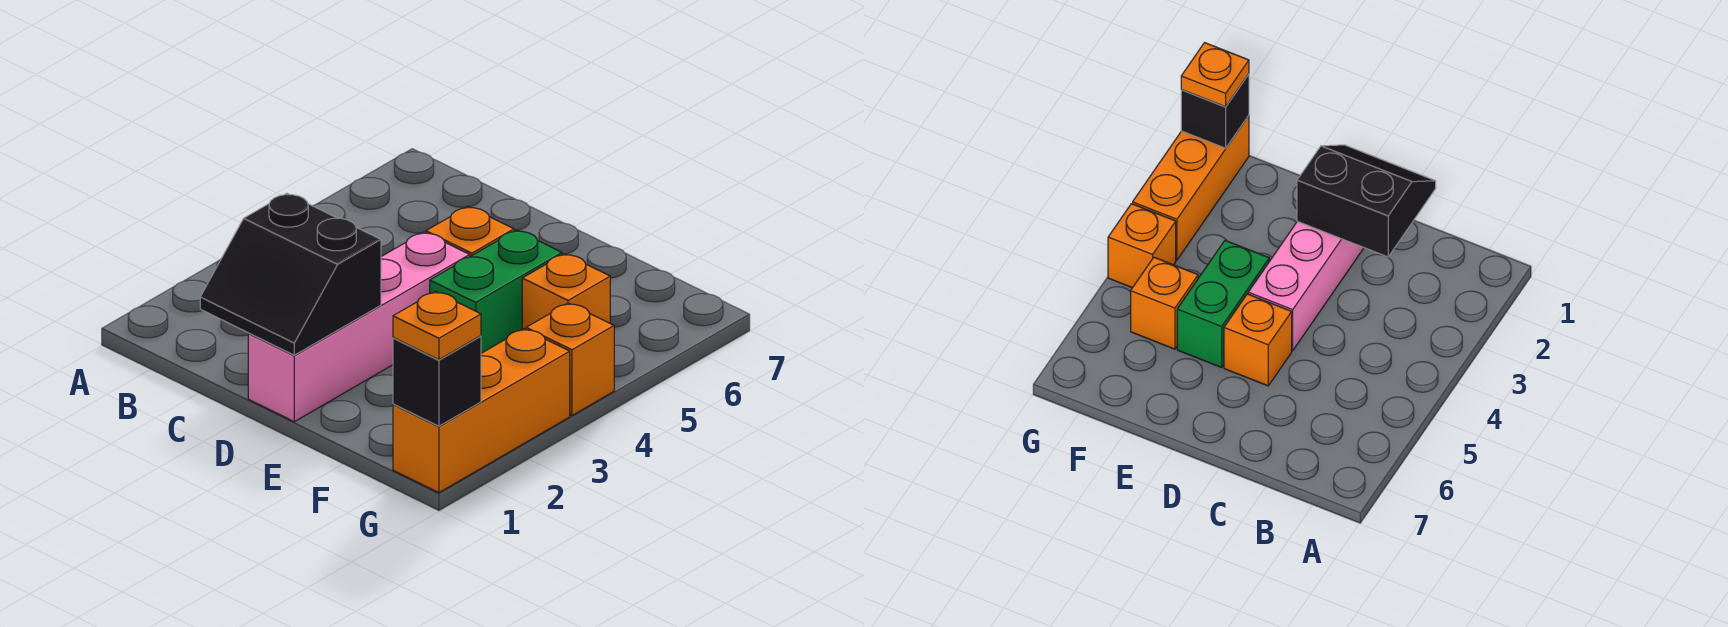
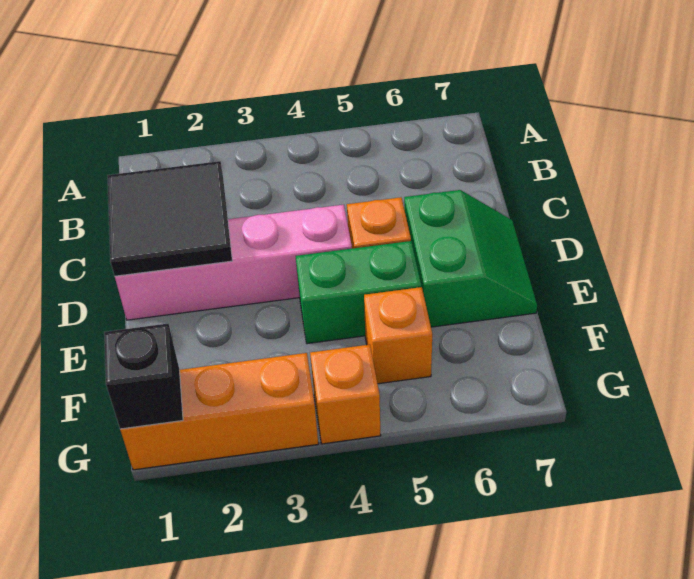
black slope C1:D2 level 2 top 2 -> black tile C1:D2 level 2
none -> green slope D6:E7 level 1 top 6
orange plate G1 level 3 -> none

